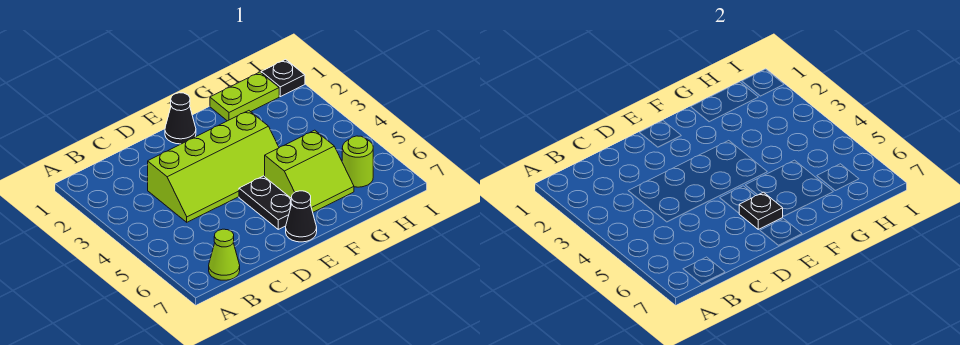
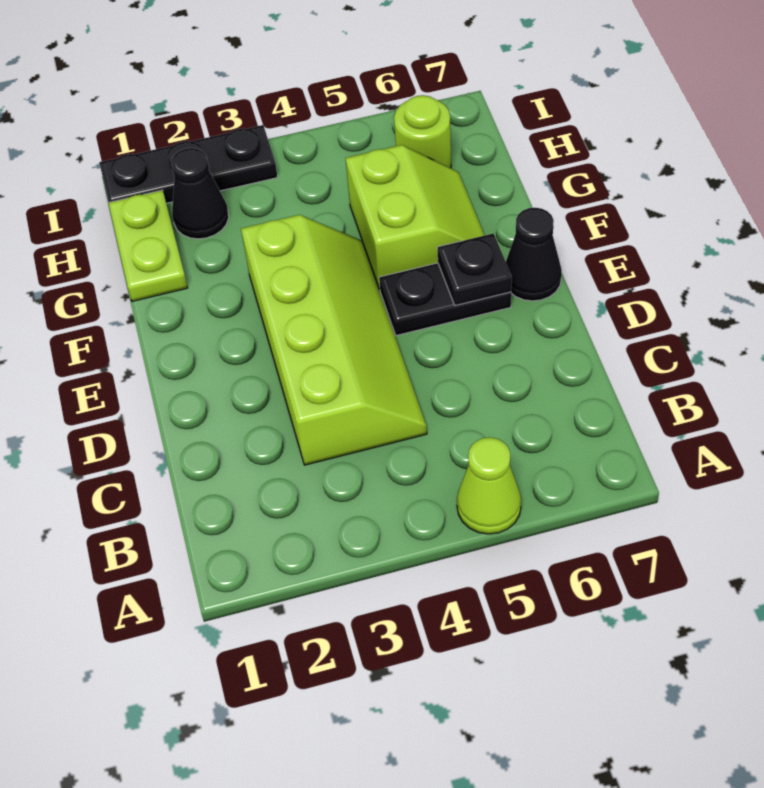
lime cone B7 level 1 -> lime cone A5 level 1
black cone E1 level 1 -> black cone H2 level 1
black plate I1 level 1 -> black plate I1:I3 level 1

